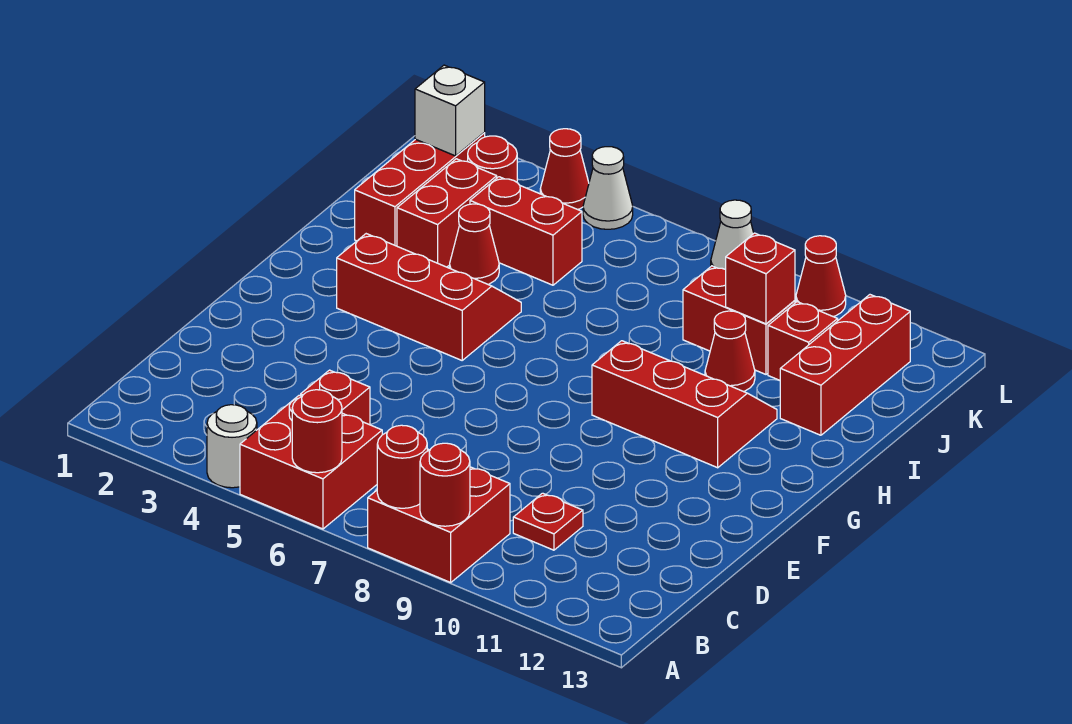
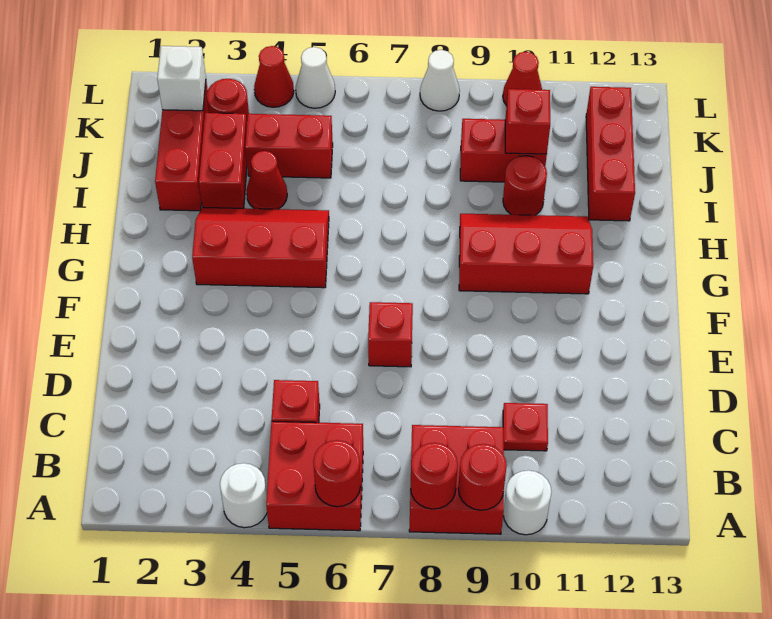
none -> white round brick A10 level 1
red cone I10 level 1 -> red round brick I10 level 1
red brick J11 level 1 -> red brick E7 level 1

